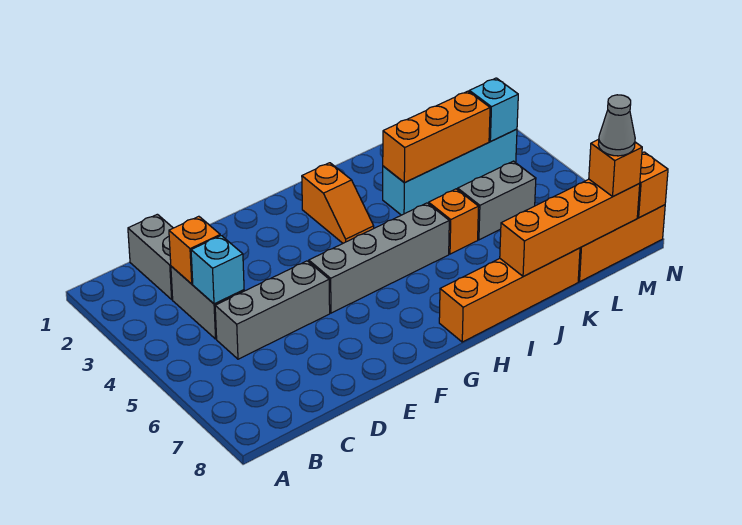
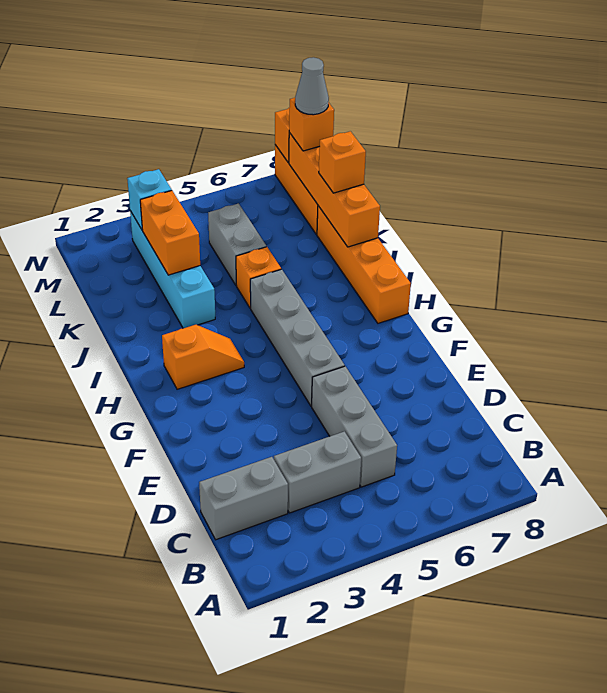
orange brick C3 level 2 -> orange brick K8 level 3
cyan brick C4 level 2 -> none
orange brick J3:L3 level 2 -> orange brick K3:L3 level 2

